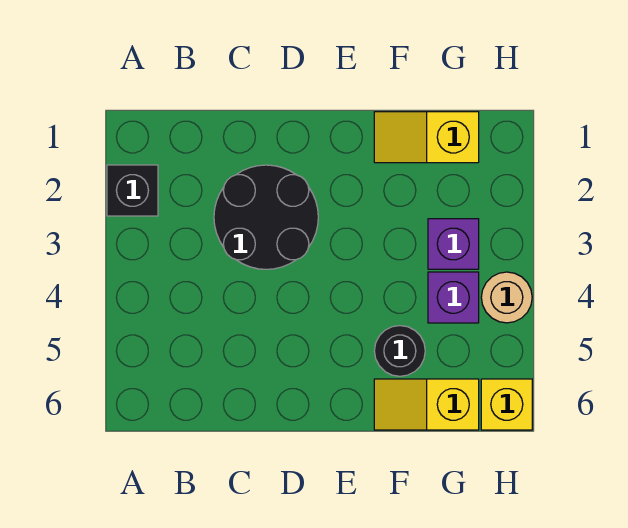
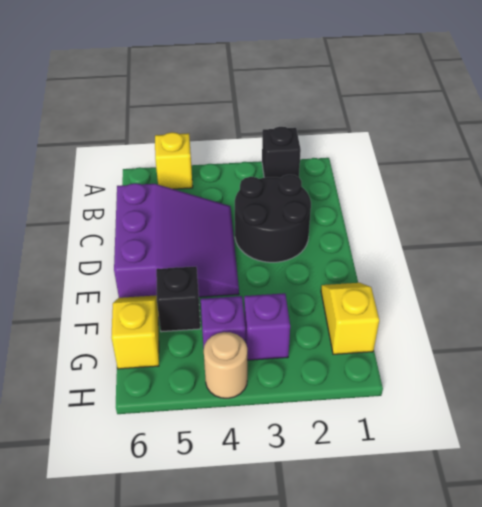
none -> purple slope C4:E6 level 1 top 6
black round brick F5 level 1 -> black brick F5 level 1
yellow brick H6 level 1 -> yellow brick A5 level 1

